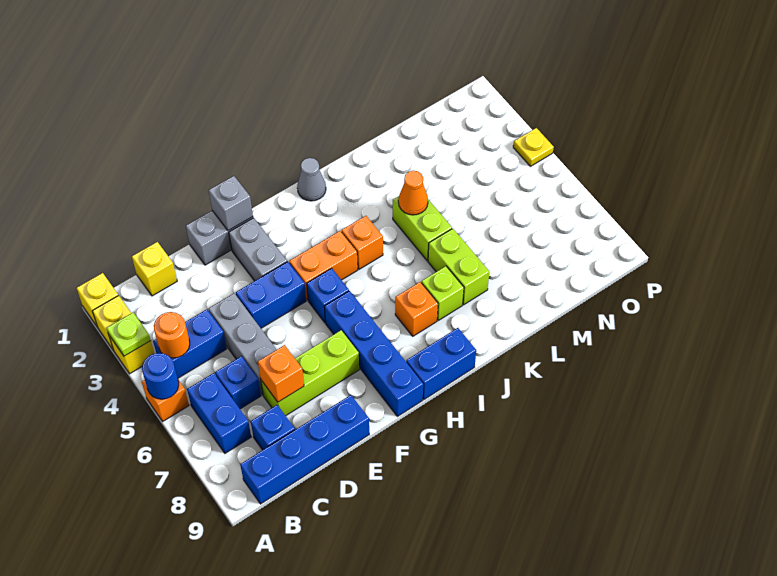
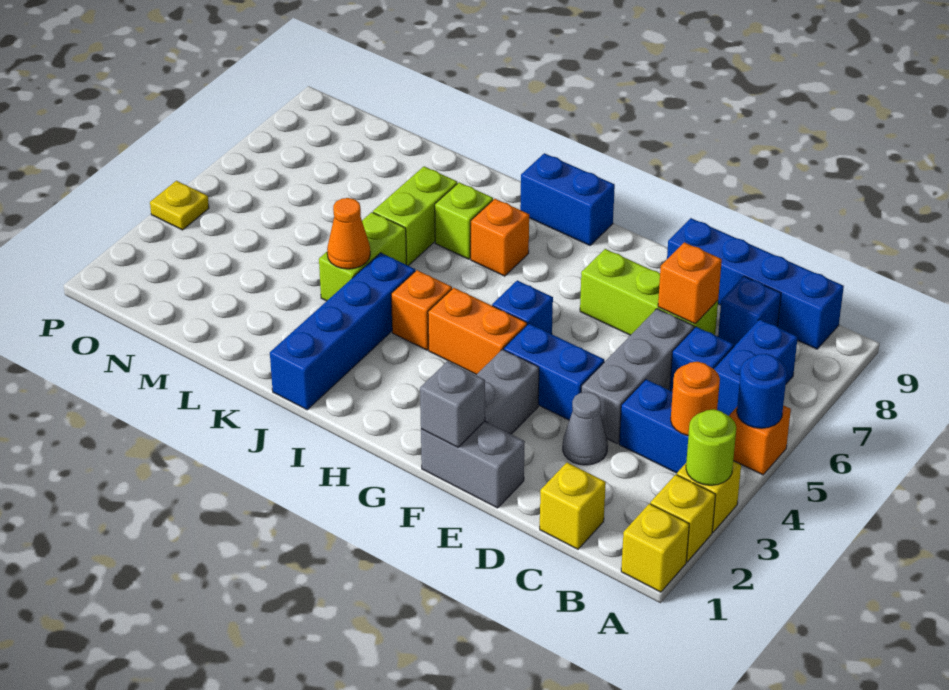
lime plate A3 level 2 -> lime round brick A3 level 2
blue brick G6:G9 level 1 -> blue brick J1:J4 level 1
grey cone I1 level 1 -> grey cone D3 level 1

